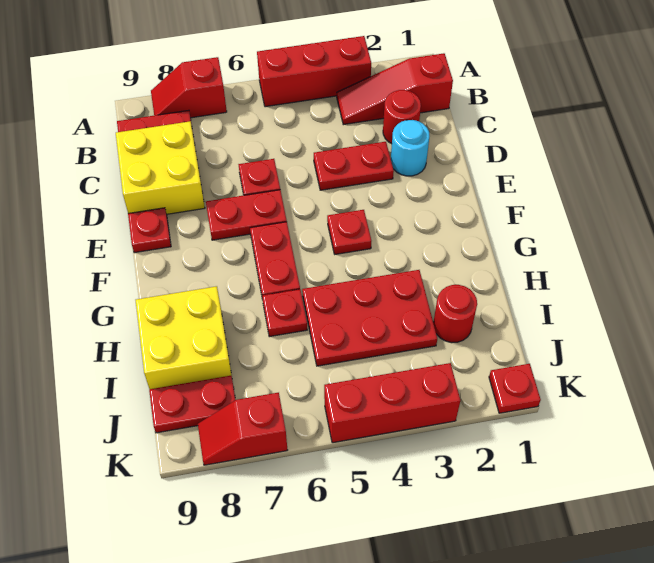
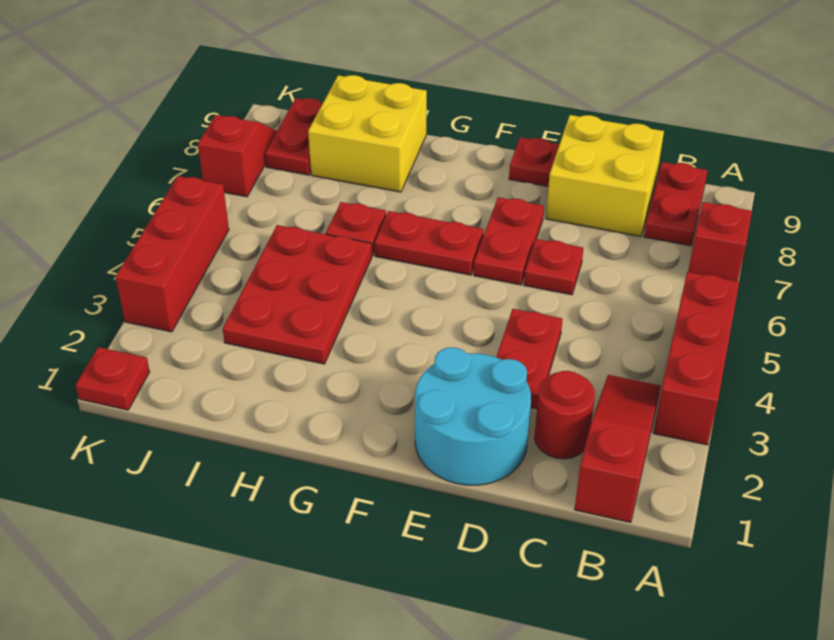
cyan round brick D2 level 1 -> cyan round brick D1:E2 level 1
red plate F4 level 1 -> none
red round brick I2 level 1 -> none

